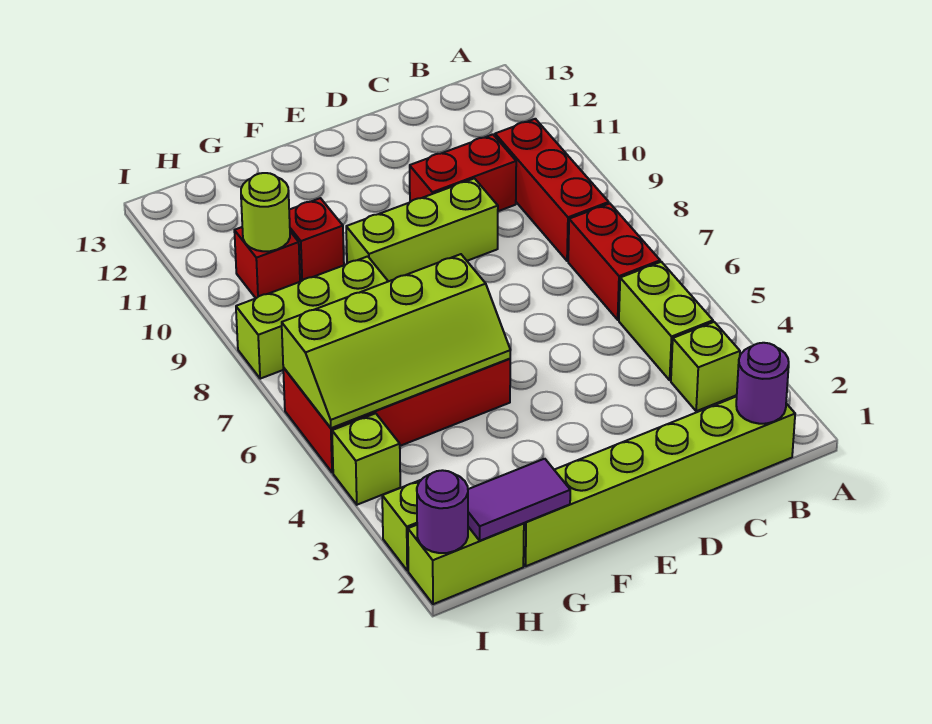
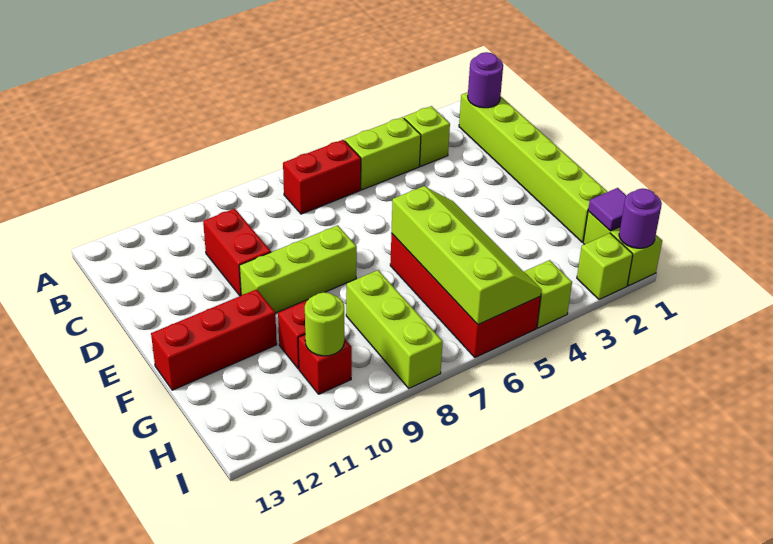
red brick B8:B10 level 1 -> red brick F11:F13 level 1
lime brick D9:F9 level 1 -> lime brick E8:E10 level 1
purple tile G1:H1 level 2 -> purple tile H1 level 2

